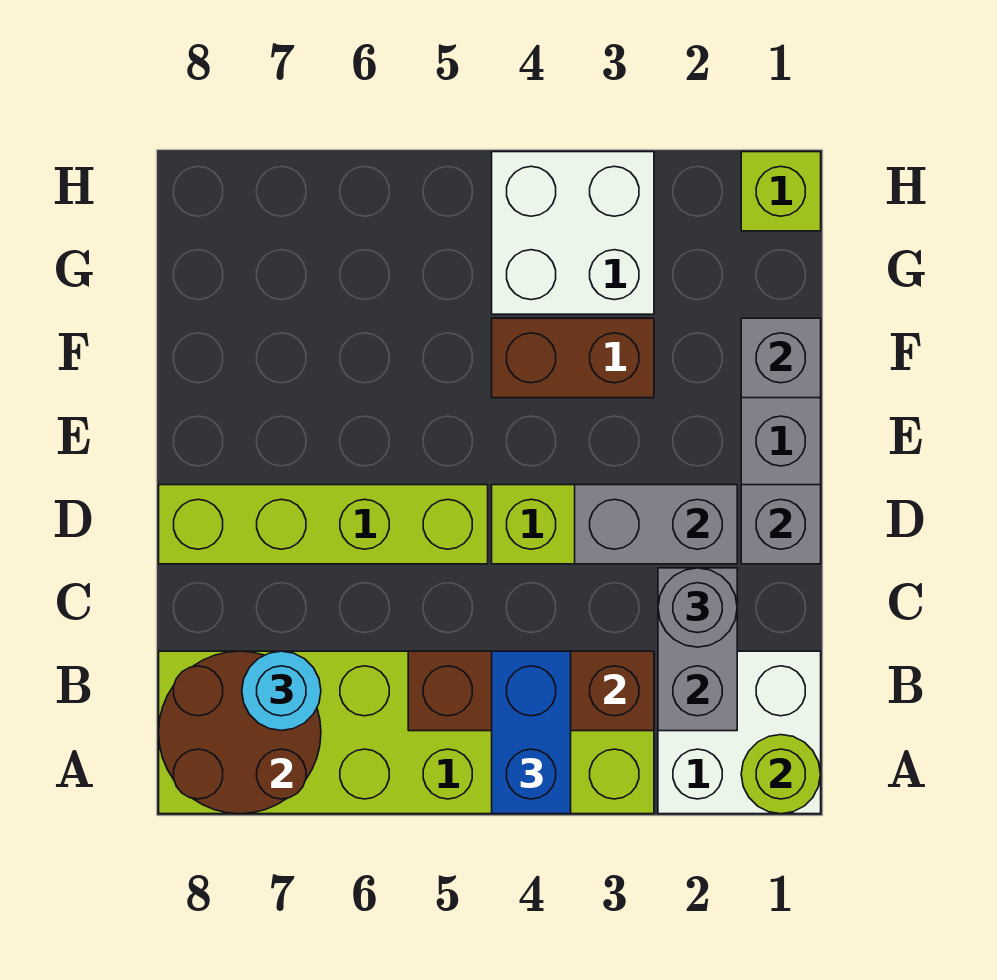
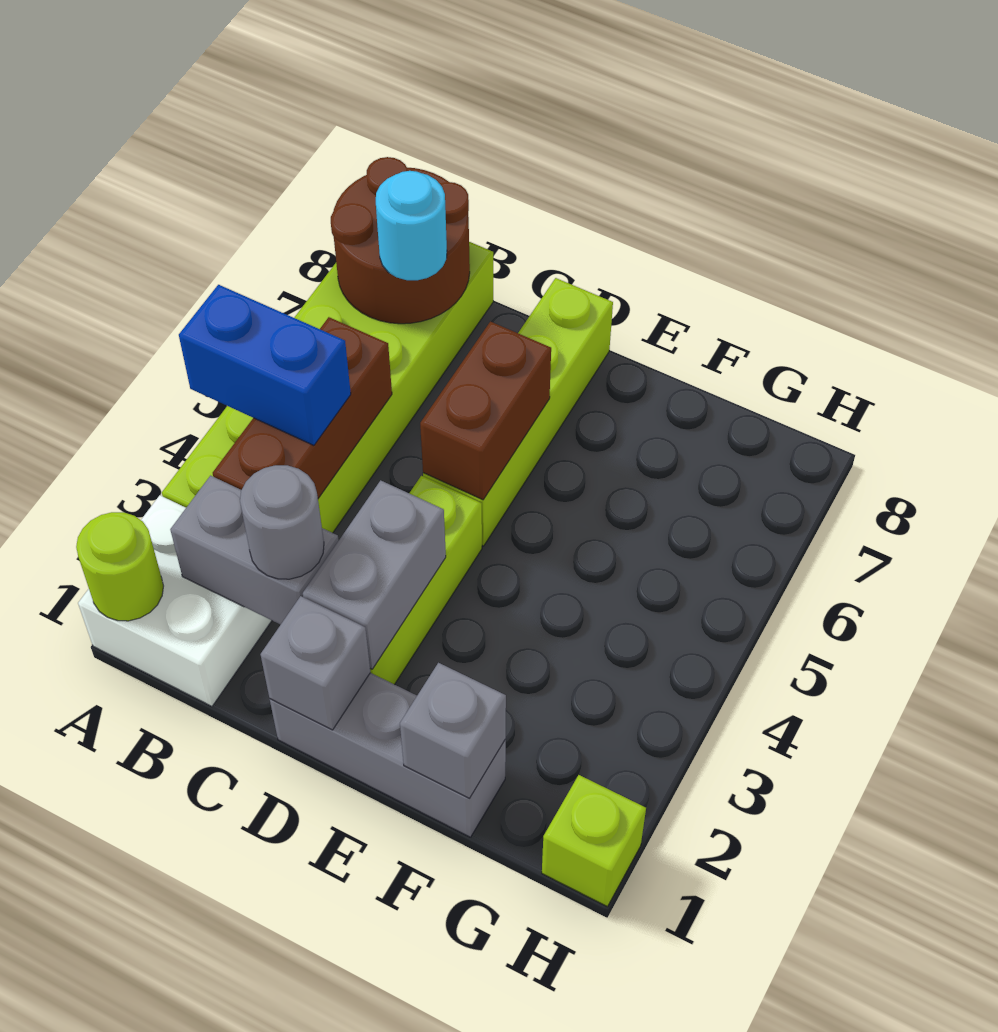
brown brick F3:F4 level 1 -> brown brick D5:D6 level 2
white brick G3:H4 level 1 -> none

